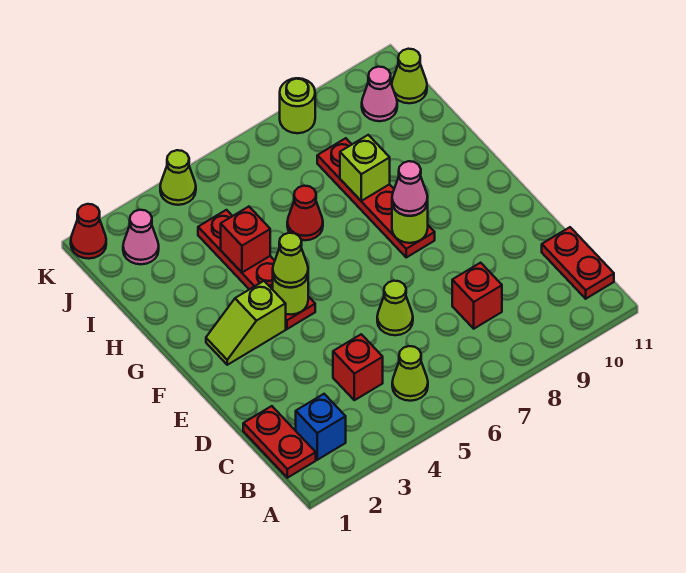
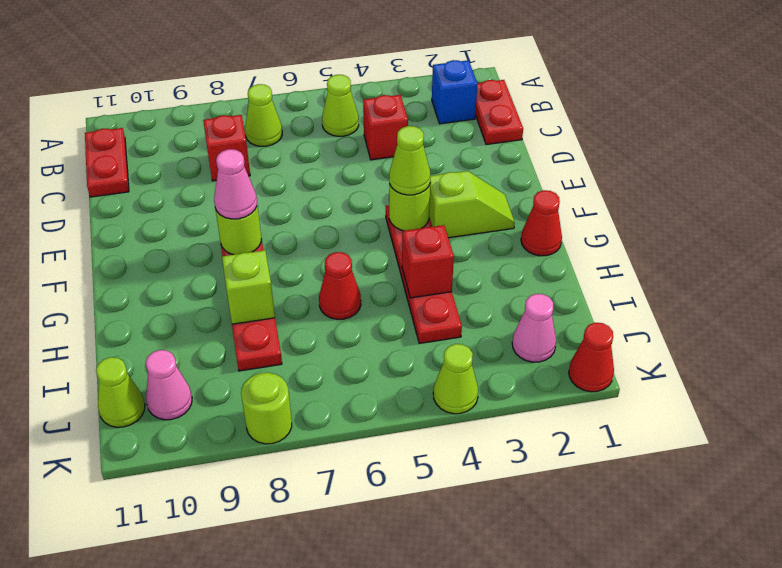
lime cone D6 level 1 -> lime cone B7 level 1
none -> red cone G1 level 1

